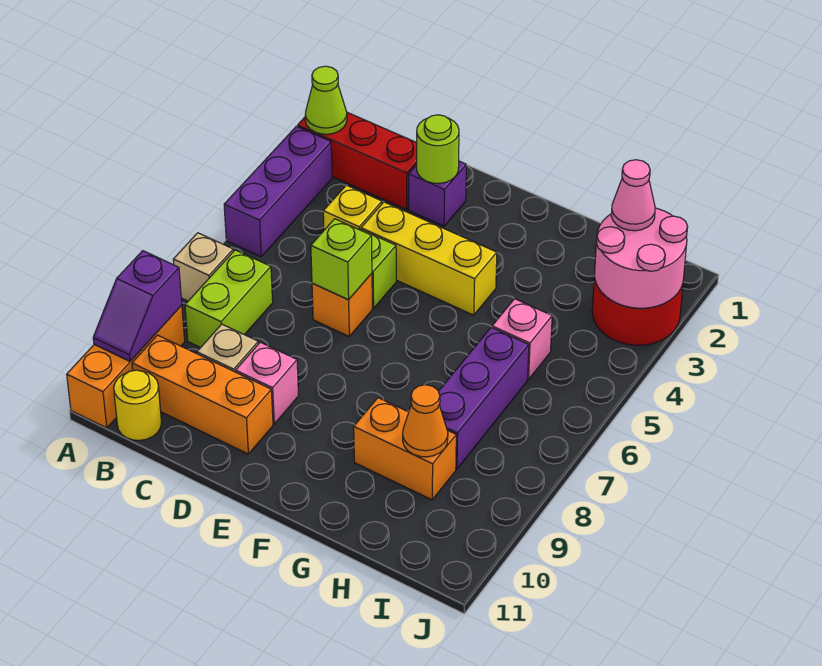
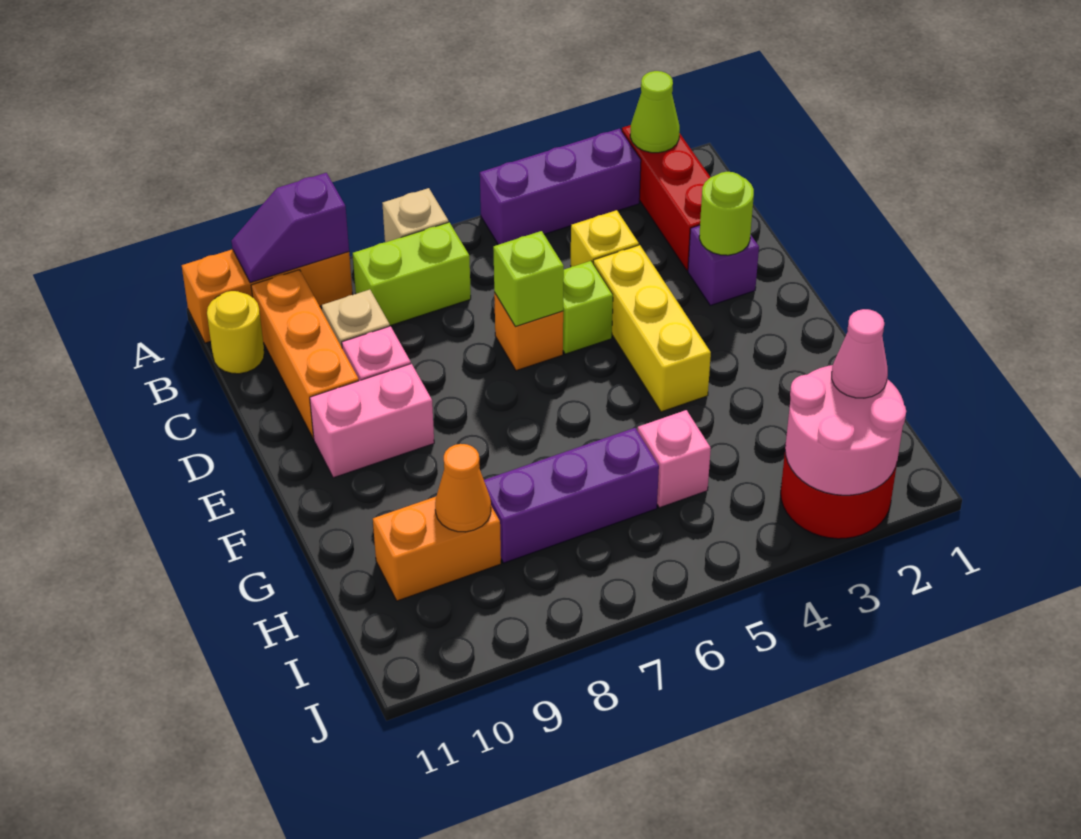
none -> pink brick E9:E10 level 1
orange brick G9:H9 level 1 -> orange brick H9:H10 level 1

